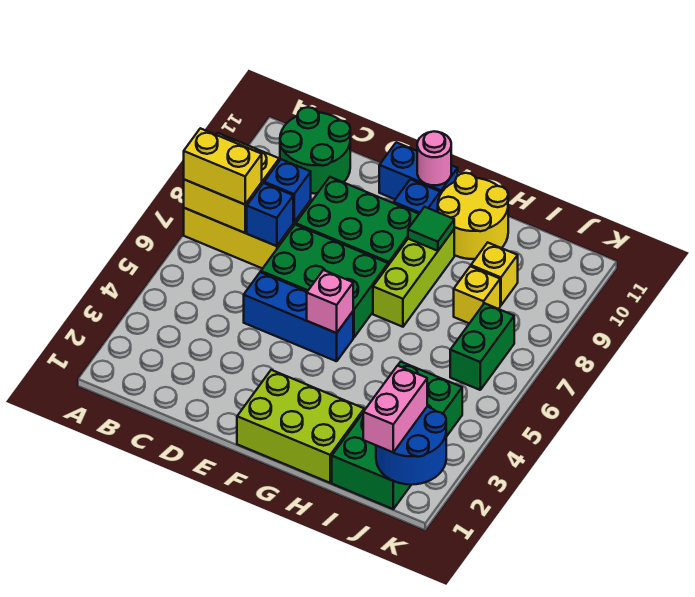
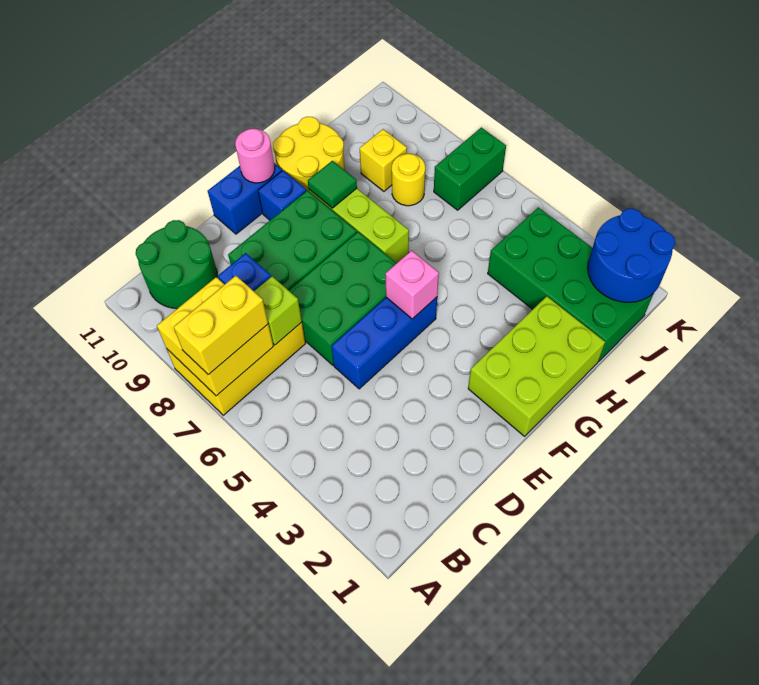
blue brick C7 level 2 -> lime brick C7 level 2
yellow brick I8 level 1 -> yellow round brick I8 level 1
pink brick J1:J2 level 3 -> none
green brick J6:J7 level 1 -> green brick J7:K7 level 1

